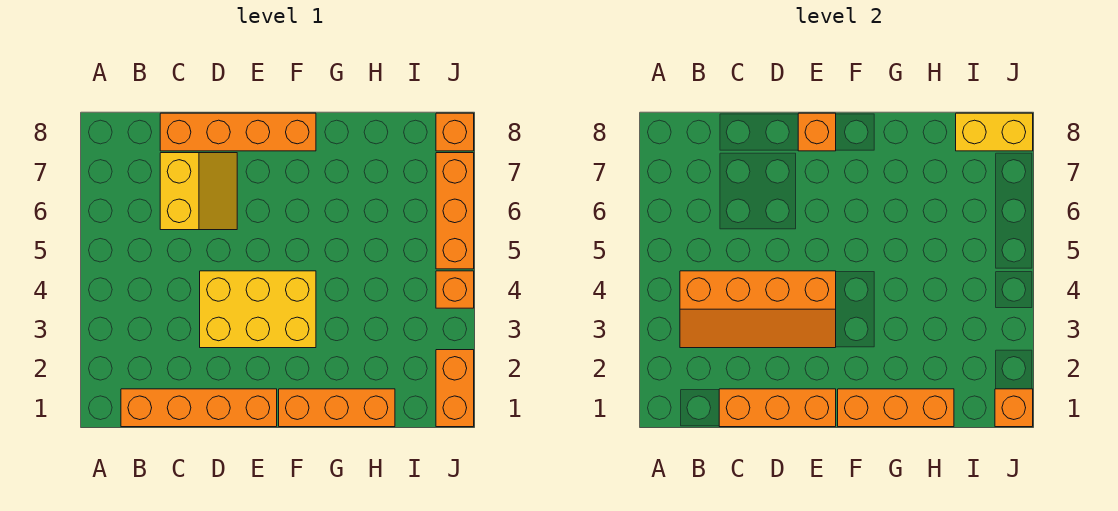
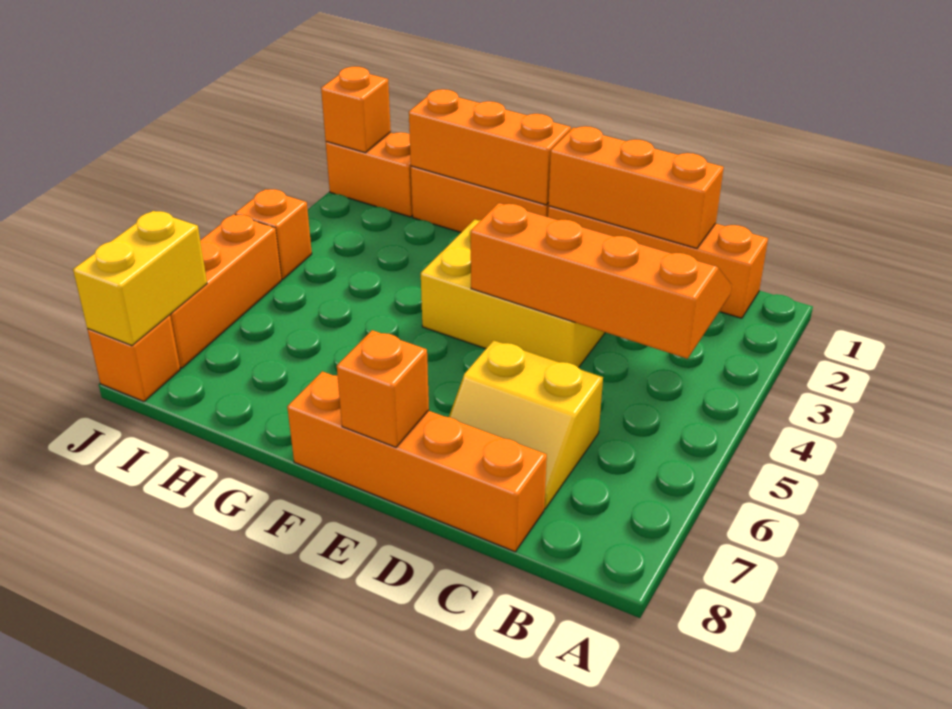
yellow slope C6:D7 level 1 top C -> yellow slope C6:D7 level 1 top 6
yellow brick I8:J8 level 2 -> yellow brick J7:J8 level 2
orange brick J1:J2 level 1 -> orange brick I1:J1 level 1

